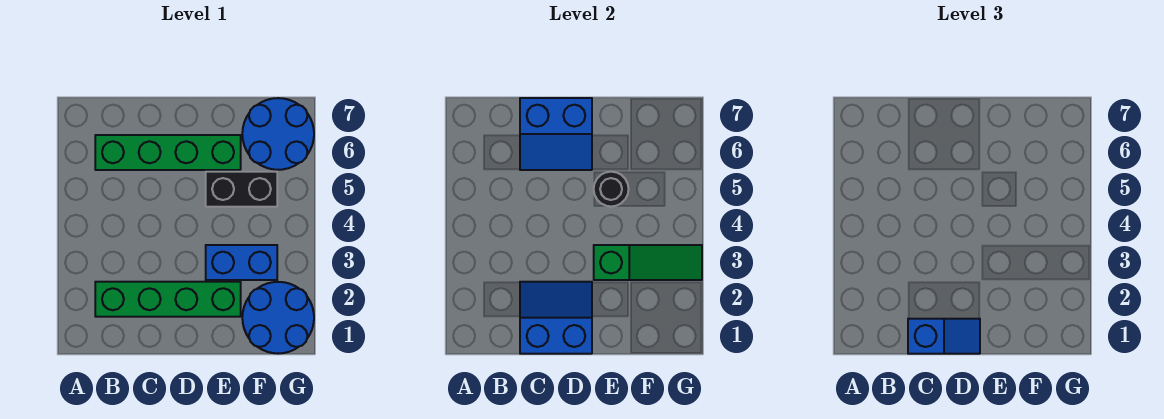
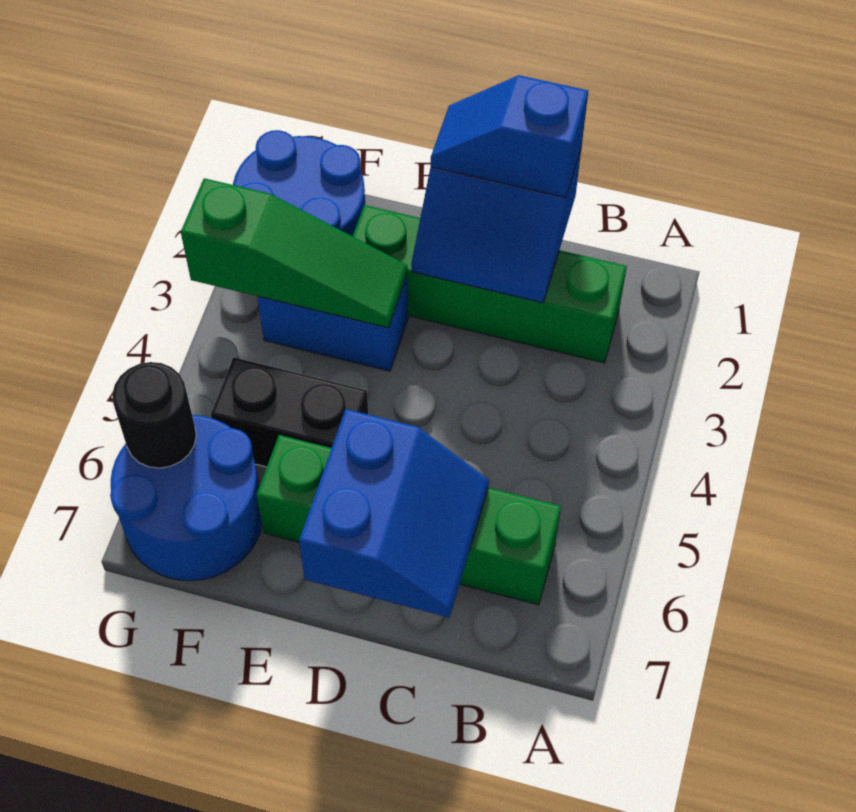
blue slope C6:D7 level 2 top 7 -> blue slope C6:D7 level 2 top D
green slope E3:G3 level 2 top E -> green slope E3:G3 level 2 top G
black round brick E5 level 2 -> black round brick G6 level 2

